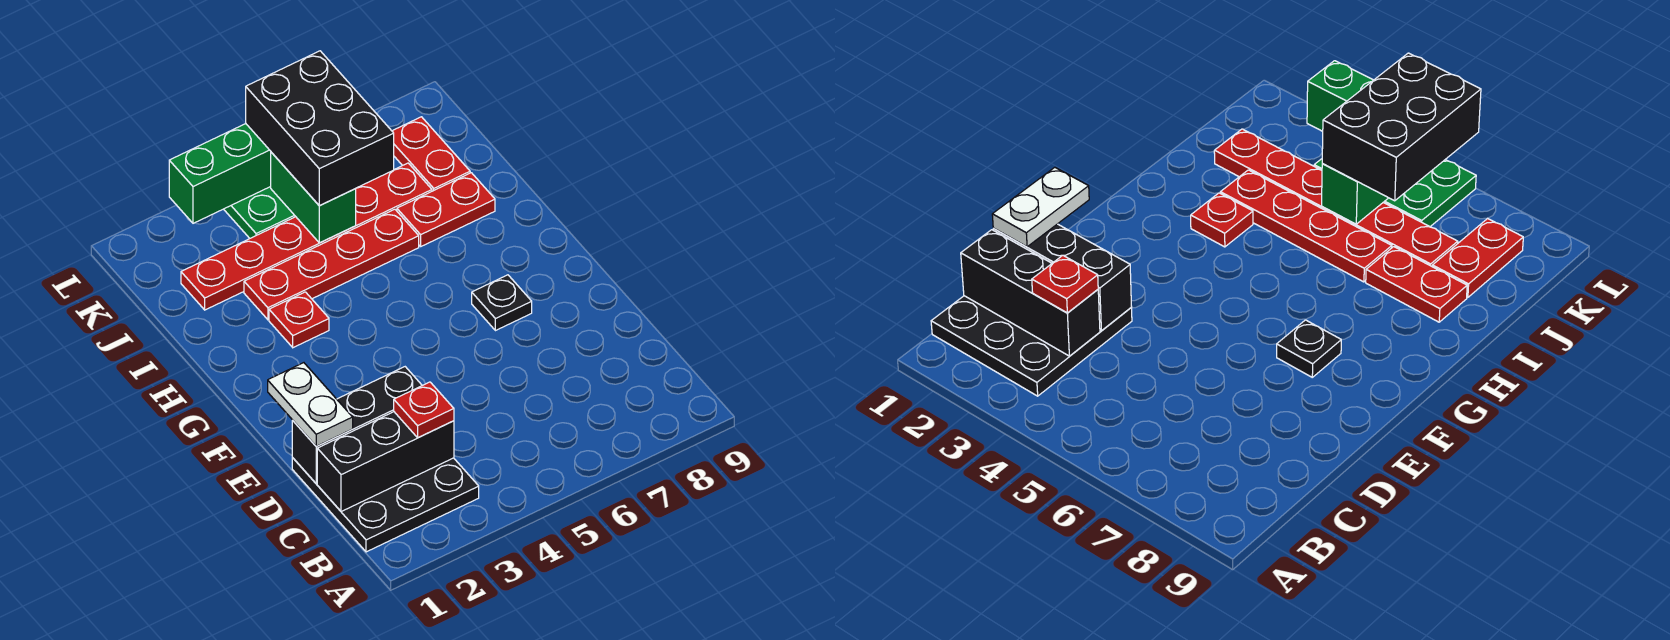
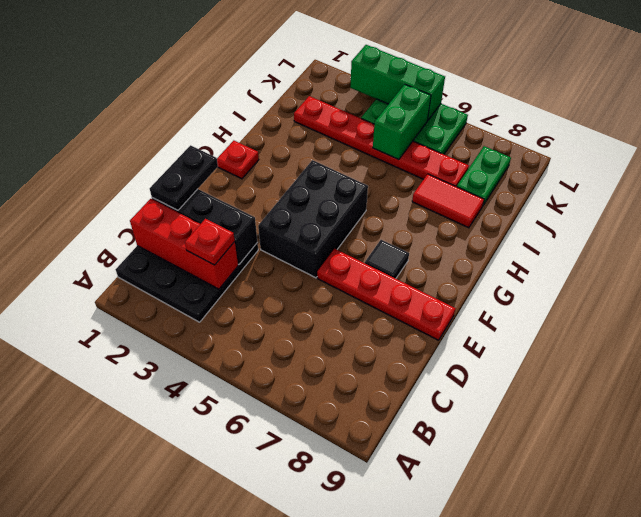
black brick C1:C3 level 2 -> red brick C1:C3 level 2
white plate D1:E1 level 3 -> black plate D1:E1 level 3
black plate F7 level 1 -> black tile F7 level 1
red plate H3 level 1 -> red plate G1 level 1
red plate I3:I6 level 1 -> red plate E6:E9 level 1
red plate I7:I8 level 1 -> red tile I7:I8 level 1
black brick J5:L6 level 3 -> black brick E4:G5 level 1
red plate J8:K8 level 1 -> green plate J8:K8 level 1

